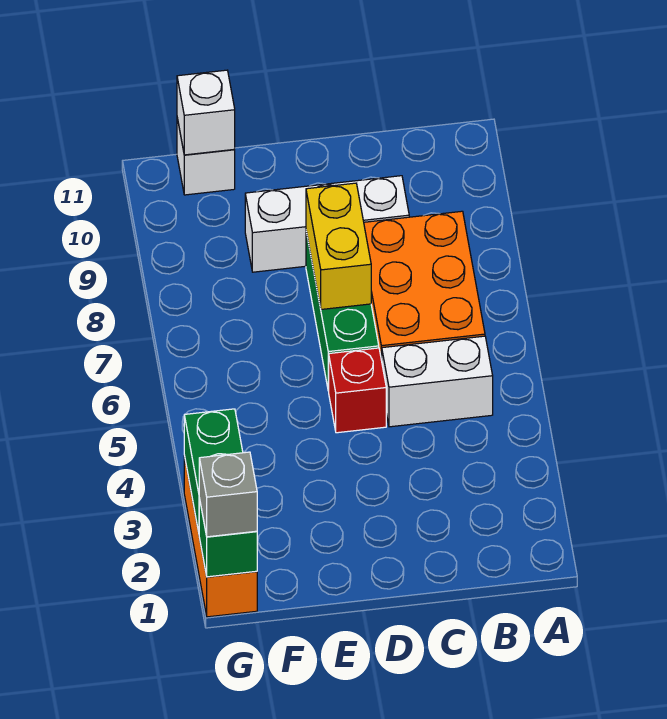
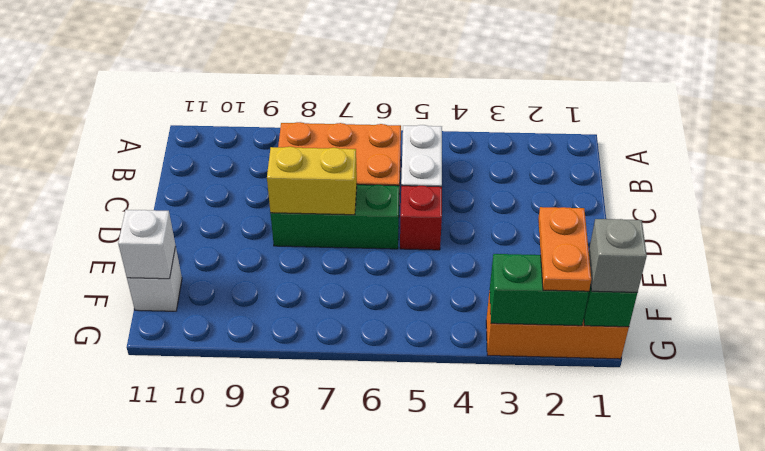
white brick C9:E9 level 1 -> none
none -> orange plate F2:G2 level 3

